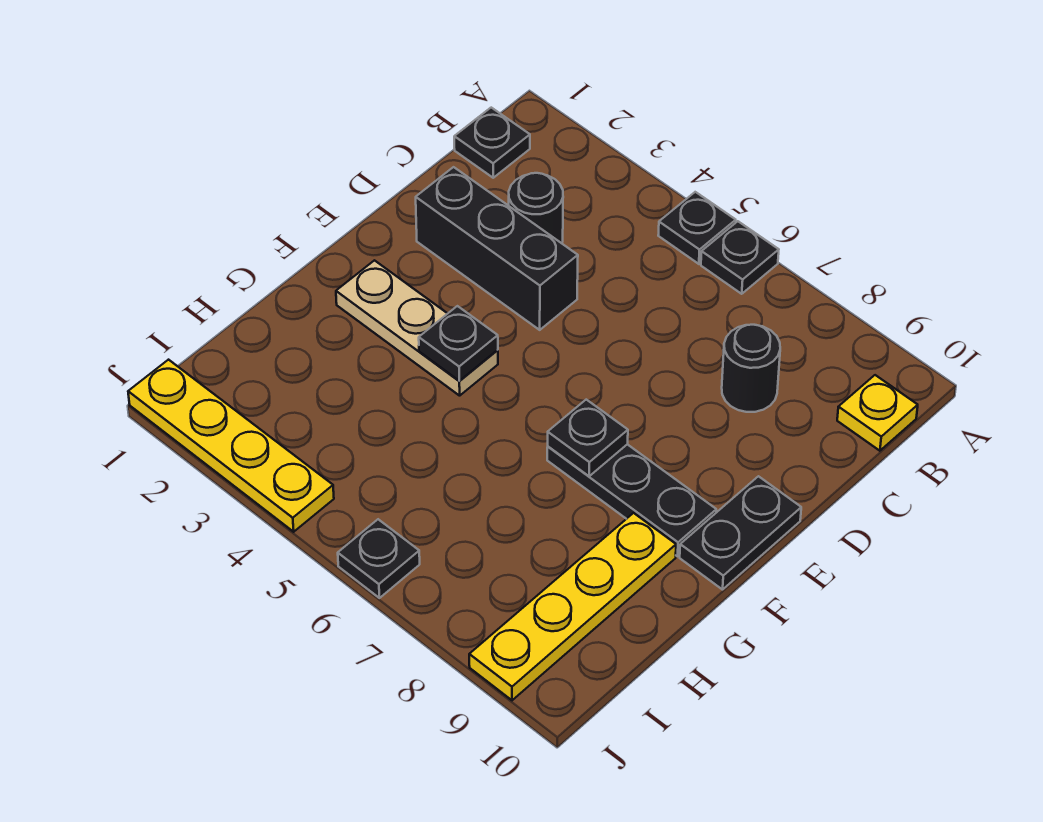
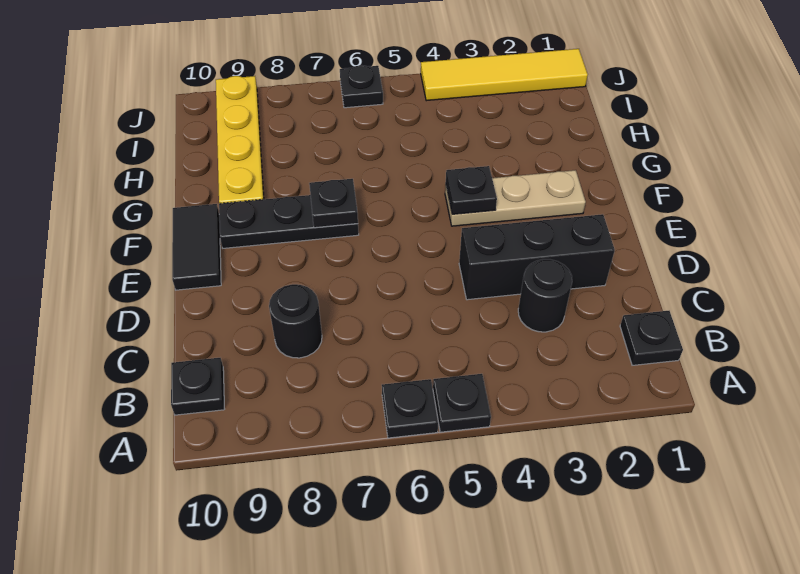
yellow plate B10 level 1 -> black plate B10 level 1
black plate E10:F10 level 1 -> black tile E10:F10 level 1
yellow plate J1:J4 level 1 -> yellow tile J1:J4 level 1

